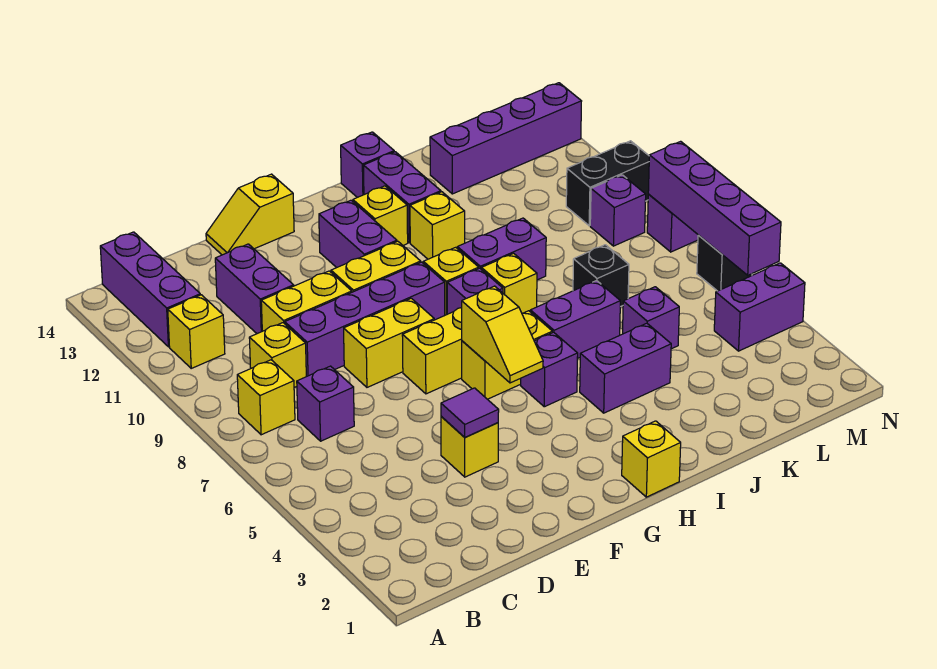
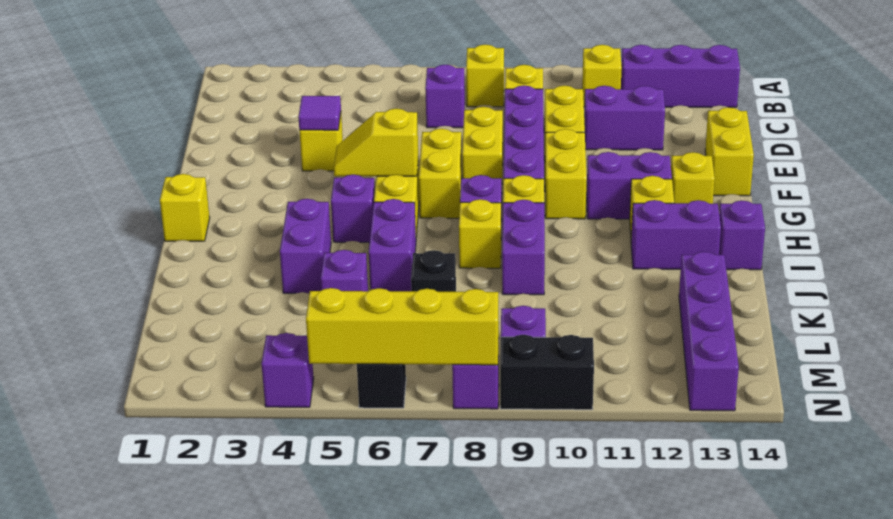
yellow slope E14:F14 level 1 top F -> yellow brick E14:F14 level 1
yellow brick I11 level 1 -> yellow brick G13 level 1
purple brick M4:N4 level 1 -> purple brick N4 level 1
black brick M10:N10 level 1 -> black brick N9:N10 level 1
purple brick N5:N8 level 2 -> yellow brick N5:N8 level 2

